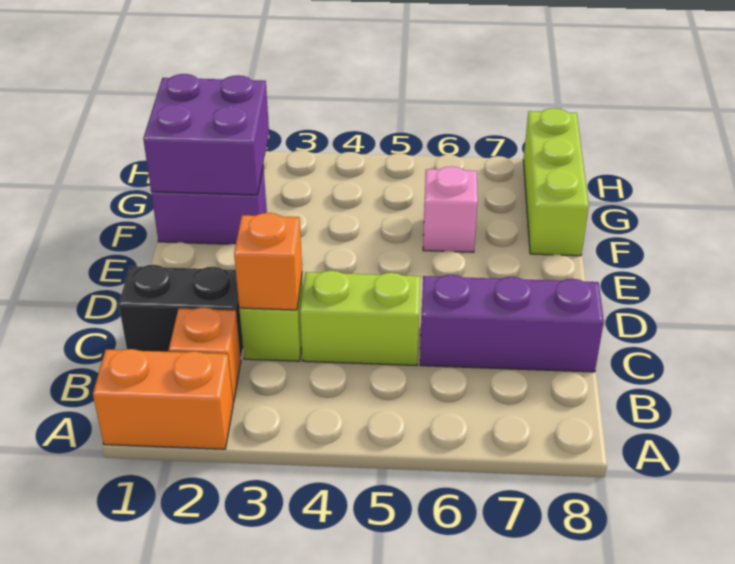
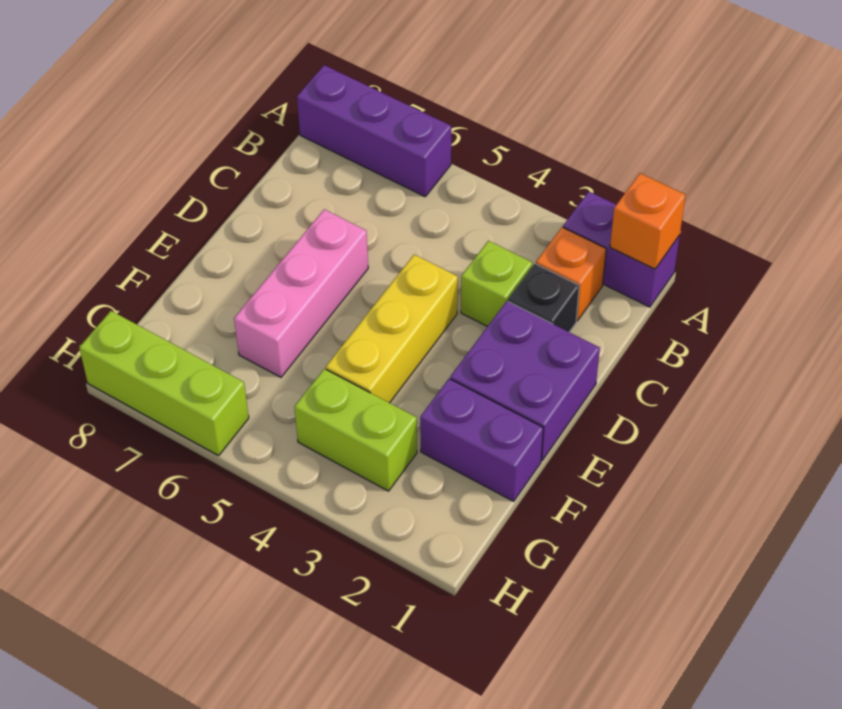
orange brick A1:A2 level 1 -> purple brick A1:A2 level 1
black brick C1:C2 level 1 -> black brick C2 level 1
orange brick C3 level 2 -> orange brick A1 level 2
lime brick C4:C5 level 1 -> lime brick G3:G4 level 1
purple brick C6:C8 level 1 -> purple brick A6:A8 level 1
none -> yellow brick D4:F4 level 1
purple brick F1:G2 level 2 -> purple brick D1:E2 level 1
pink brick F6 level 1 -> pink brick D6:F6 level 1
lime brick F8:H8 level 1 -> lime brick H6:H8 level 1

